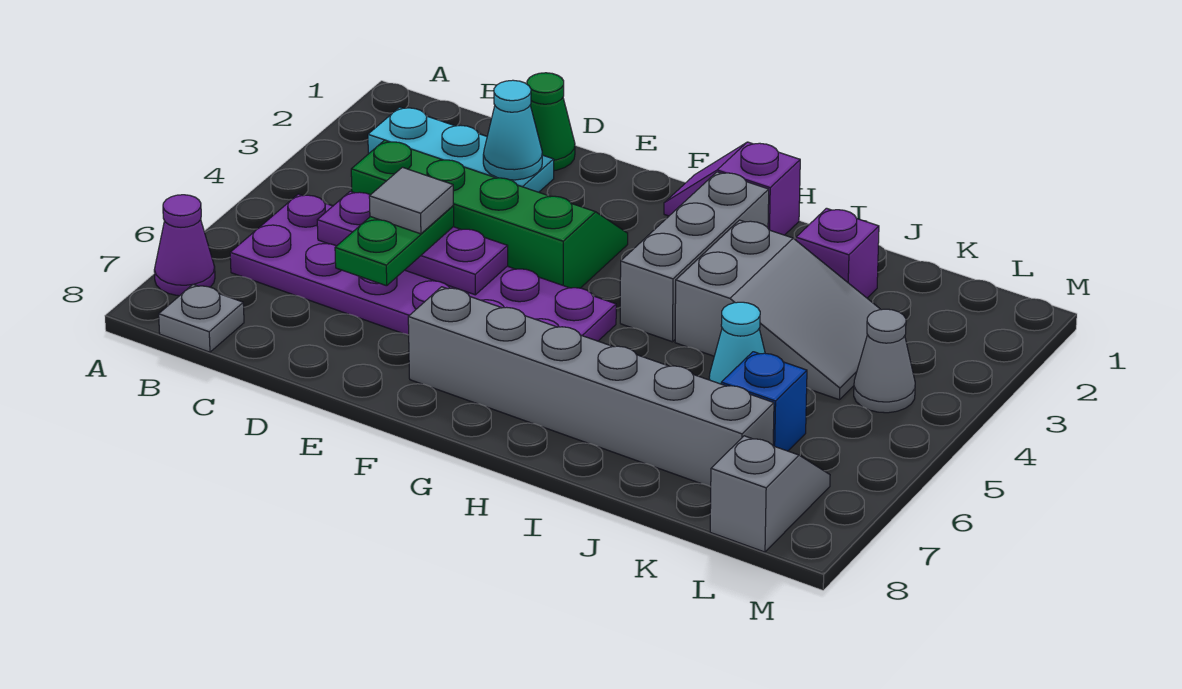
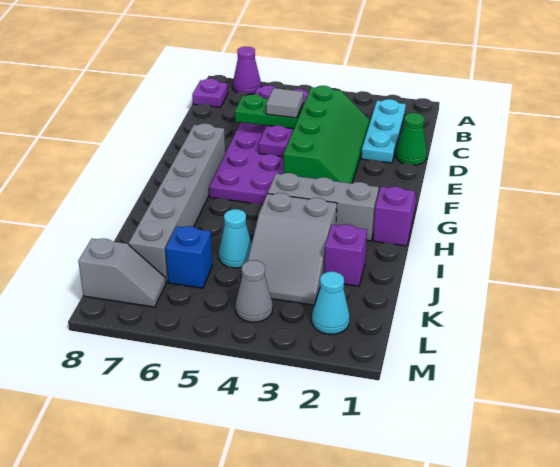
grey plate B8 level 1 -> purple plate B8 level 1
cyan cone D2 level 2 -> cyan cone L2 level 1

